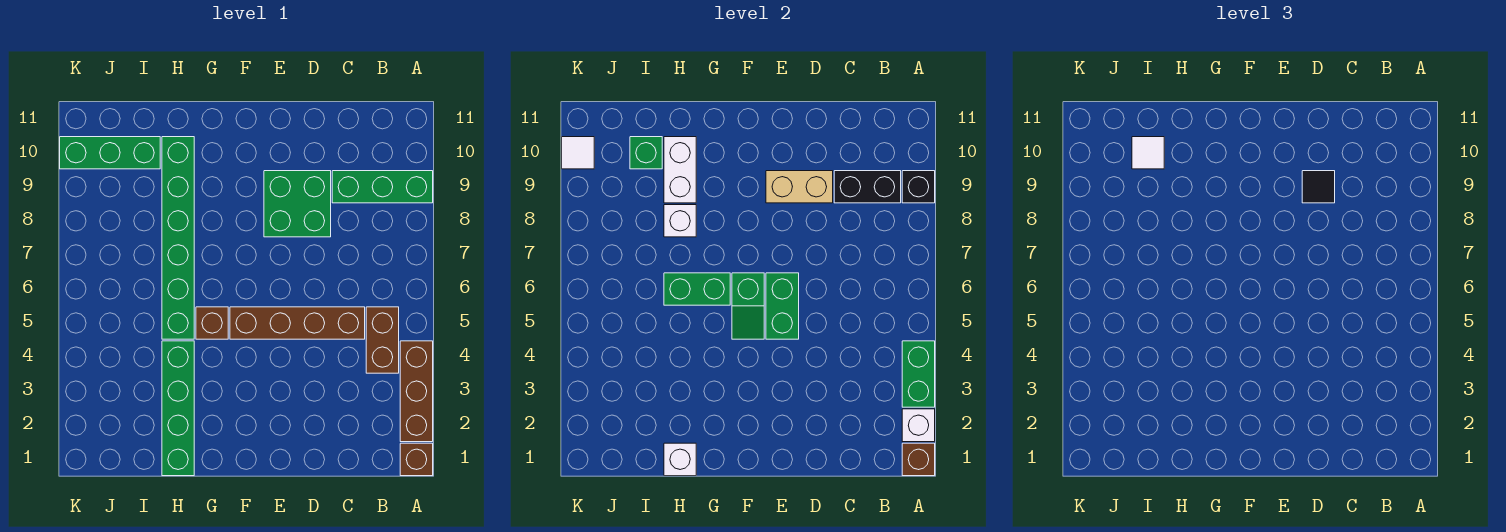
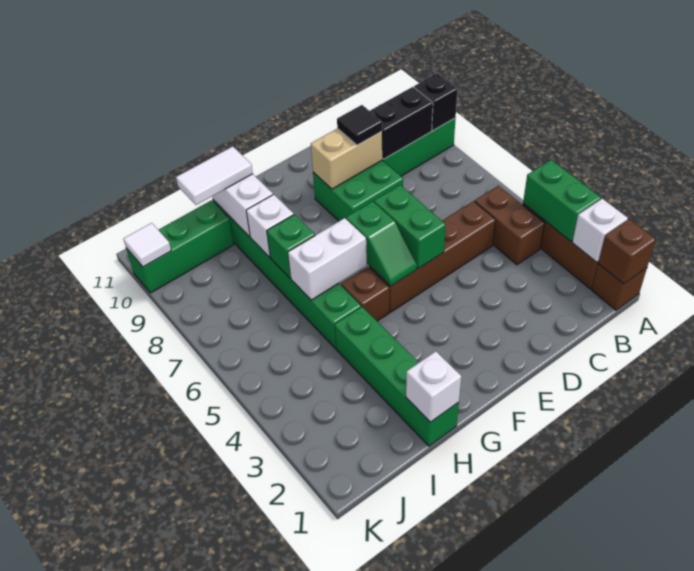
green brick G6:H6 level 2 -> white brick G6:H6 level 2
green brick I10 level 2 -> green brick H7 level 2
white tile I10 level 3 -> white tile H10:I10 level 3

